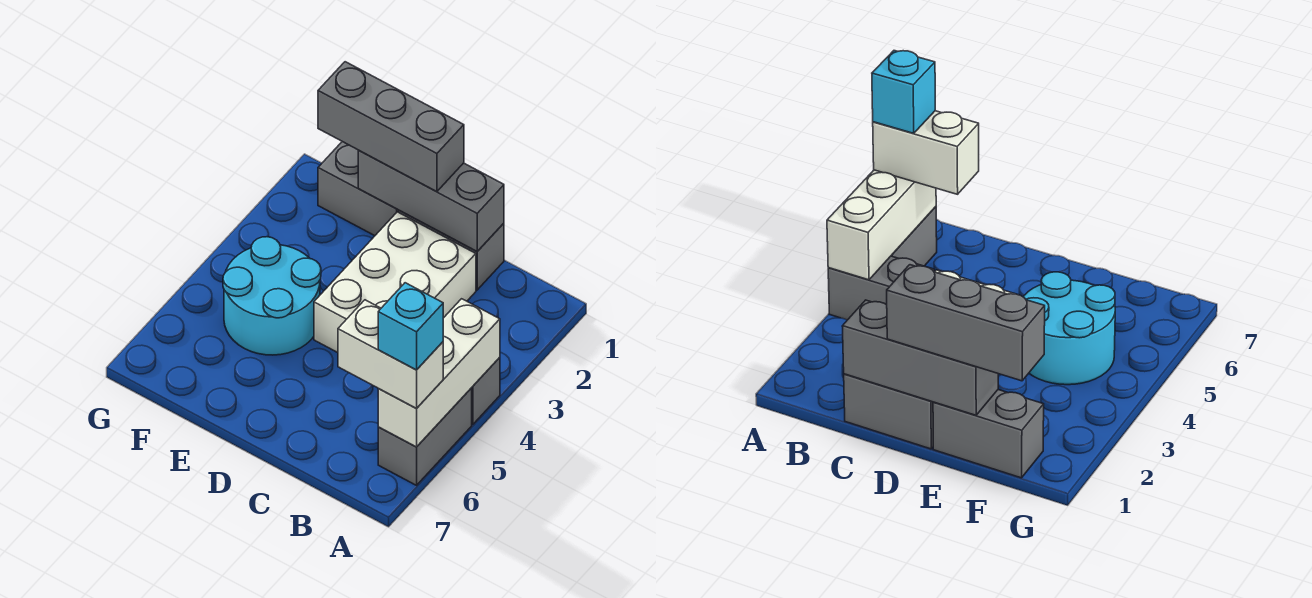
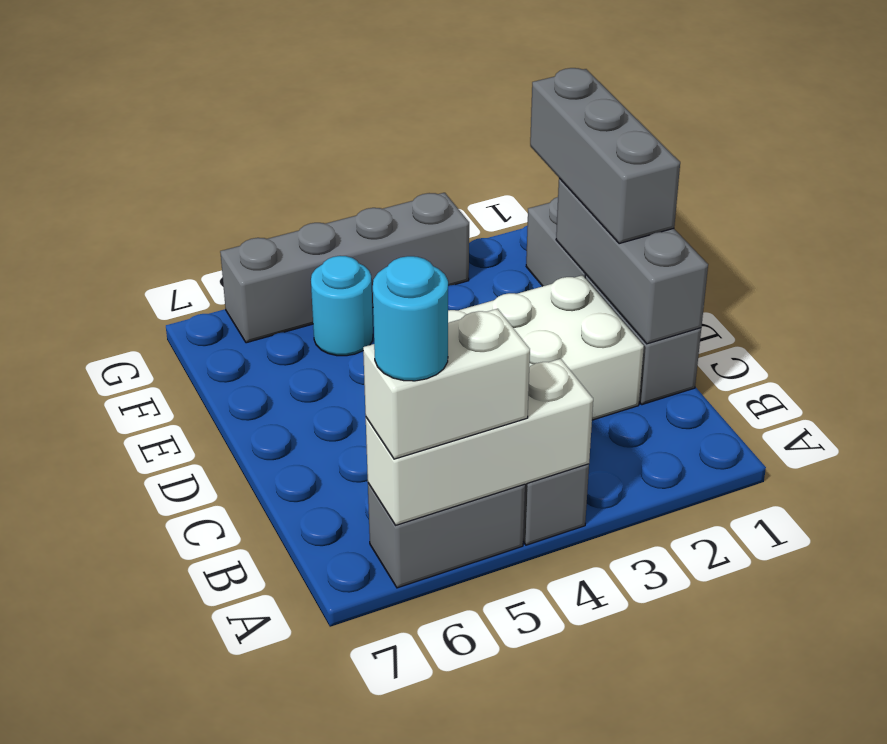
white brick A6:B6 level 3 -> white brick A5:A6 level 3
cyan brick A6 level 4 -> cyan round brick A6 level 4
cyan round brick E4:F5 level 1 -> cyan round brick F5 level 1
none -> grey brick G3:G6 level 1

